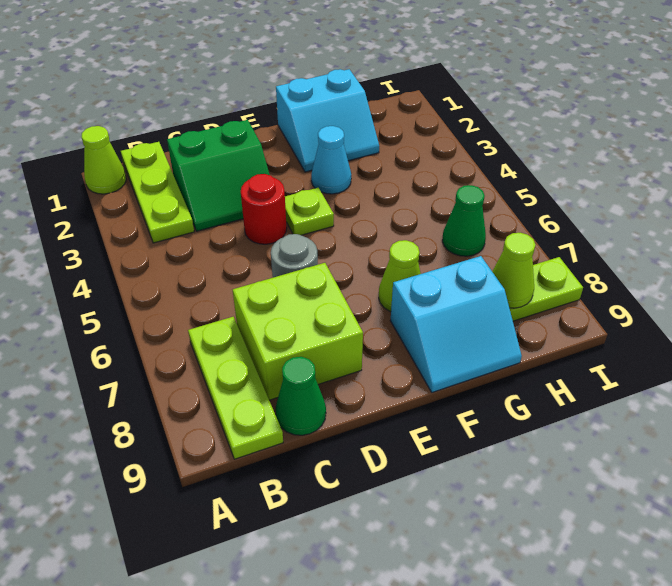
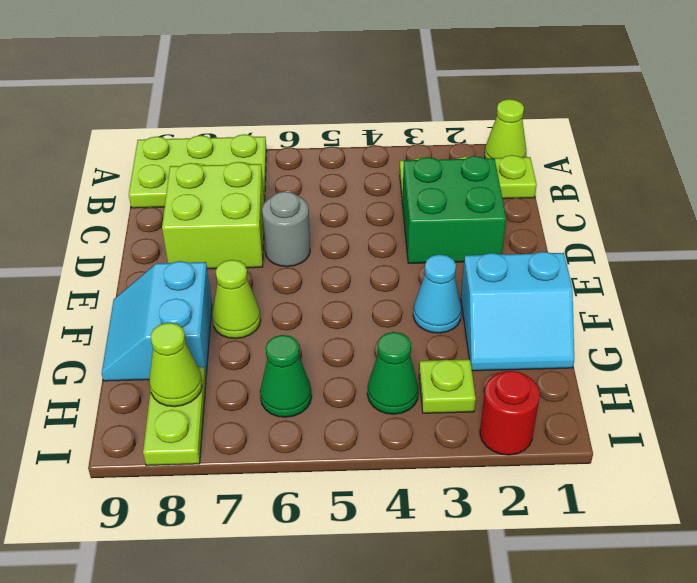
lime plate B7:B9 level 1 -> lime plate A7:B9 level 1
green slope C2:D3 level 1 top 2 -> green brick C2:D3 level 1
green cone C9 level 1 -> green cone H4 level 1
red round brick D4 level 1 -> red round brick I2 level 1
lime plate E4 level 1 -> lime plate H3 level 1
cyan slope F1:G2 level 1 top 1 -> cyan slope F1:G2 level 1 top F

